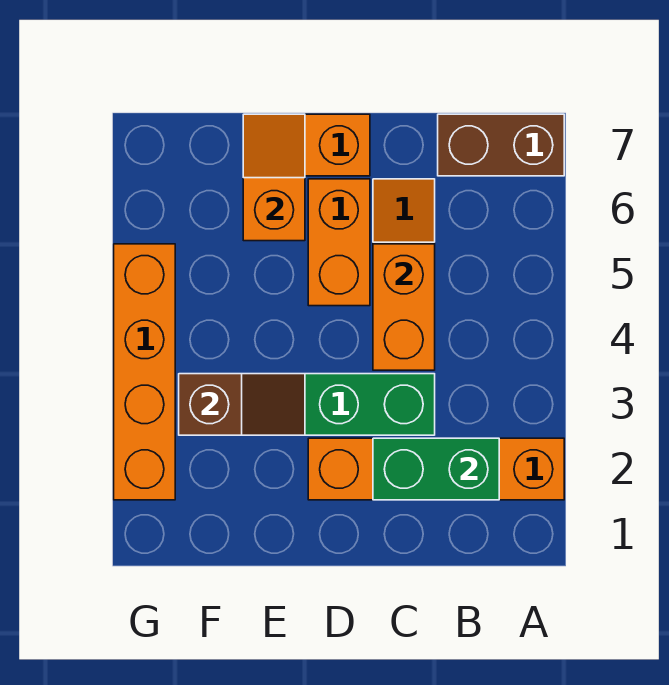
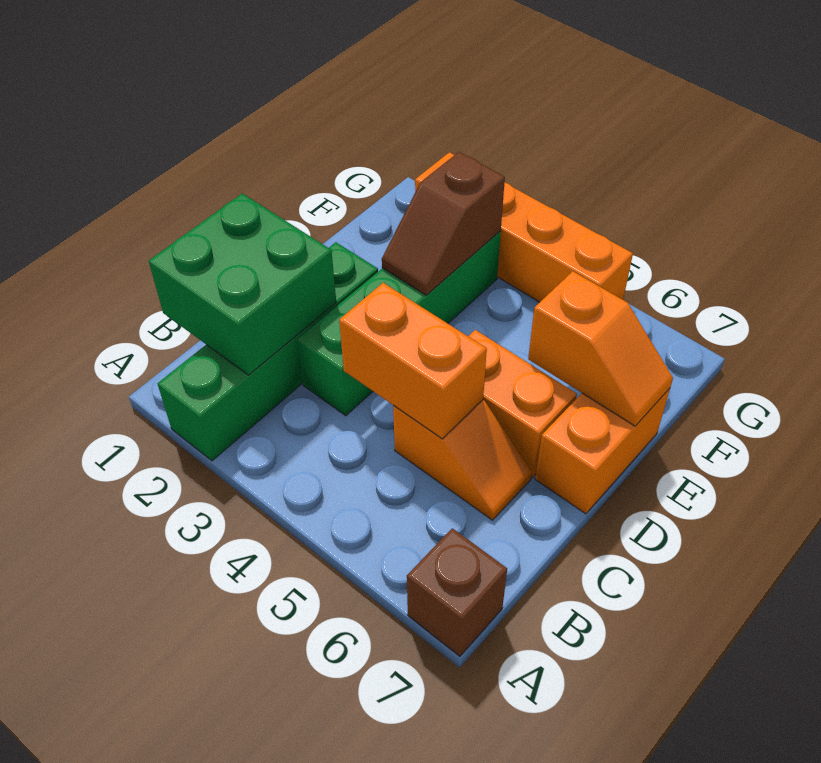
orange brick A2:D2 level 1 -> green brick A2:D2 level 1
brown brick A7:B7 level 1 -> brown brick A7 level 1
green brick B2:C2 level 2 -> green brick B1:C2 level 2

